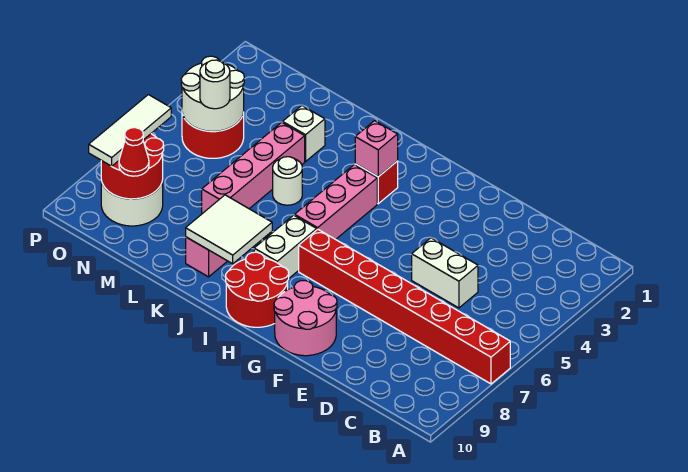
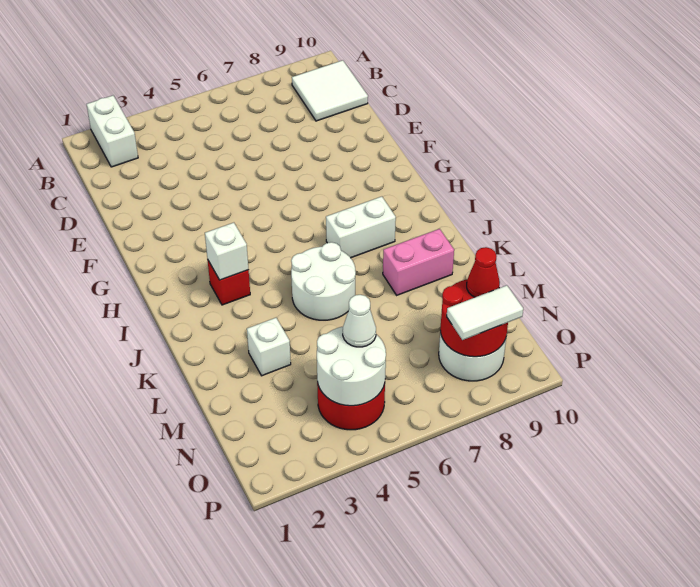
red brick A7:H7 level 1 -> none
white brick D5:E5 level 1 -> white brick A2:B2 level 1
pink round brick F9:G10 level 1 -> none
red round brick H9:I10 level 1 -> none
pink brick I3 level 2 -> white brick I3 level 2
pink brick I4:I6 level 1 -> none
white tile J8:K9 level 2 -> white tile B9:C10 level 1
white round brick K5 level 1 -> white round brick J5:K6 level 1
pink brick L4:L7 level 1 -> none
white round brick N5 level 3 -> white cone N5 level 3
white tile O7:O9 level 3 -> white tile O8:O9 level 3

